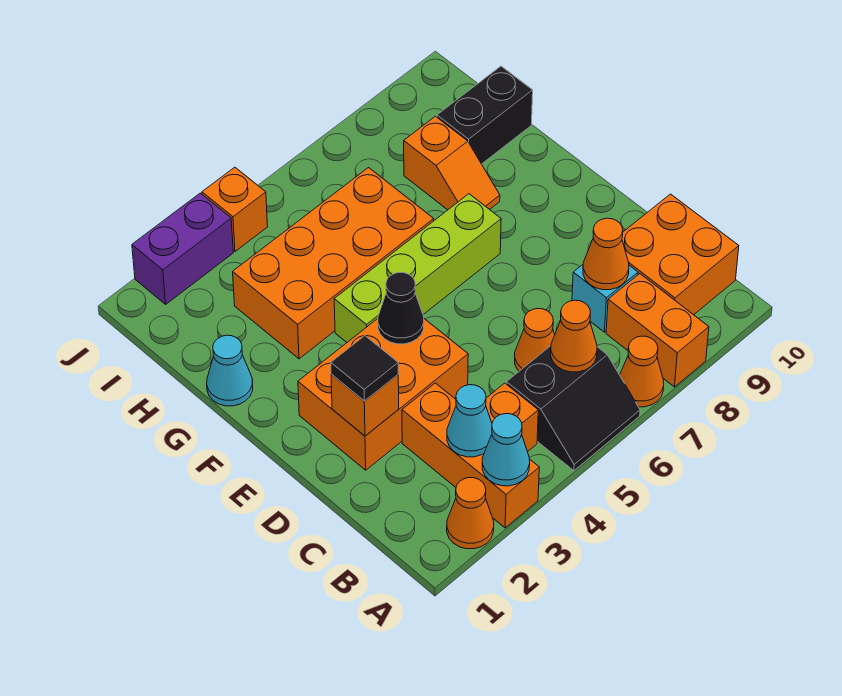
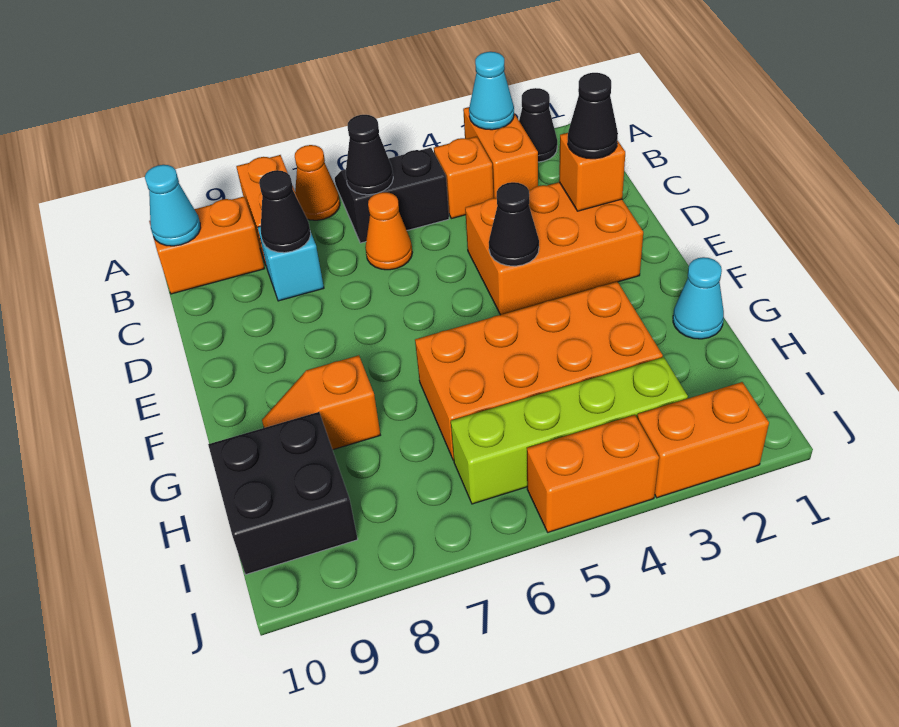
orange cone A2 level 1 -> black cone A2 level 1
orange brick A3:C3 level 1 -> orange brick A3:B3 level 1
cyan cone B3 level 2 -> cyan cone B10 level 2
orange cone B6 level 2 -> black cone B6 level 2
orange brick B9:C10 level 1 -> orange brick B9:B10 level 1
orange cone C8 level 2 -> black cone C8 level 2
black tile D2 level 3 -> black cone D2 level 3
lime brick F4:F7 level 1 -> lime brick I3:I6 level 1
orange slope G8:H8 level 1 top H -> orange slope G8:G9 level 1 top 8
black brick H9:H10 level 1 -> black brick H9:I10 level 1
purple brick J2:J3 level 1 -> orange brick J2:J3 level 1
orange brick J4 level 1 -> orange brick J4:J5 level 1

